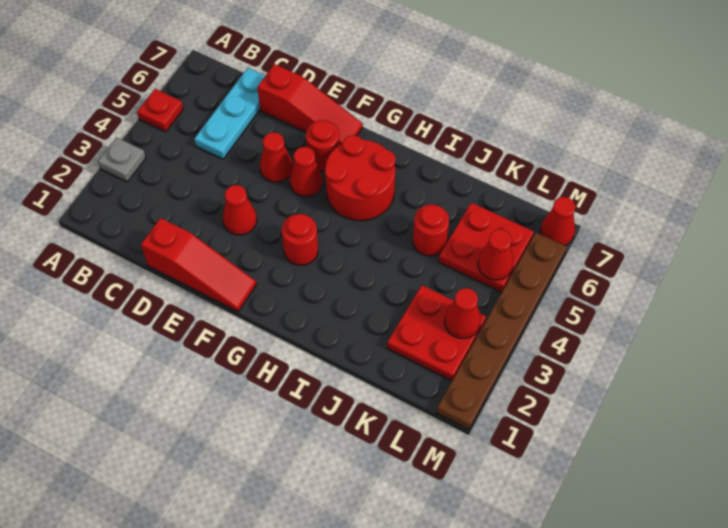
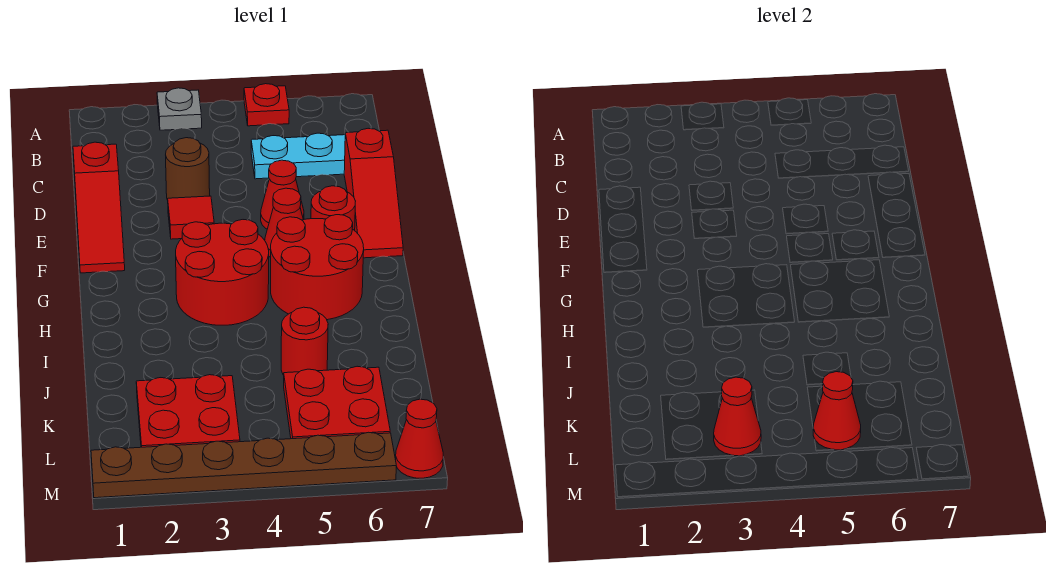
none -> brown round brick D3 level 1
red cone E3 level 1 -> red tile E3 level 1
red round brick G3 level 1 -> red round brick G3:H4 level 1

